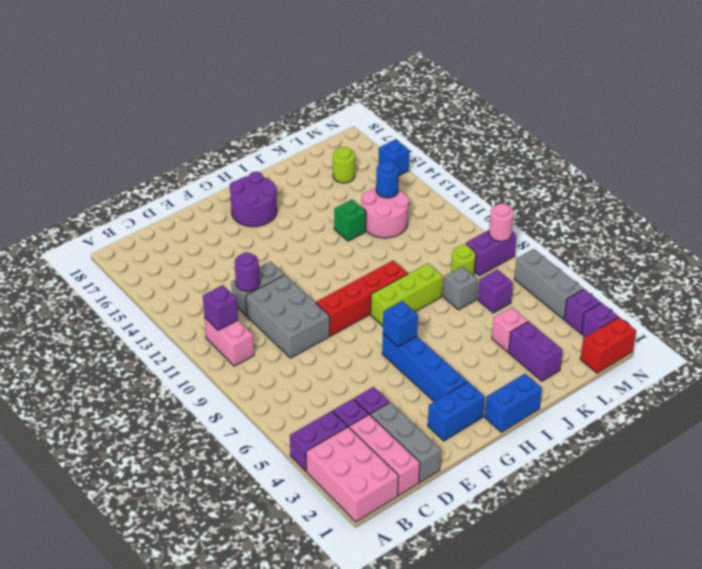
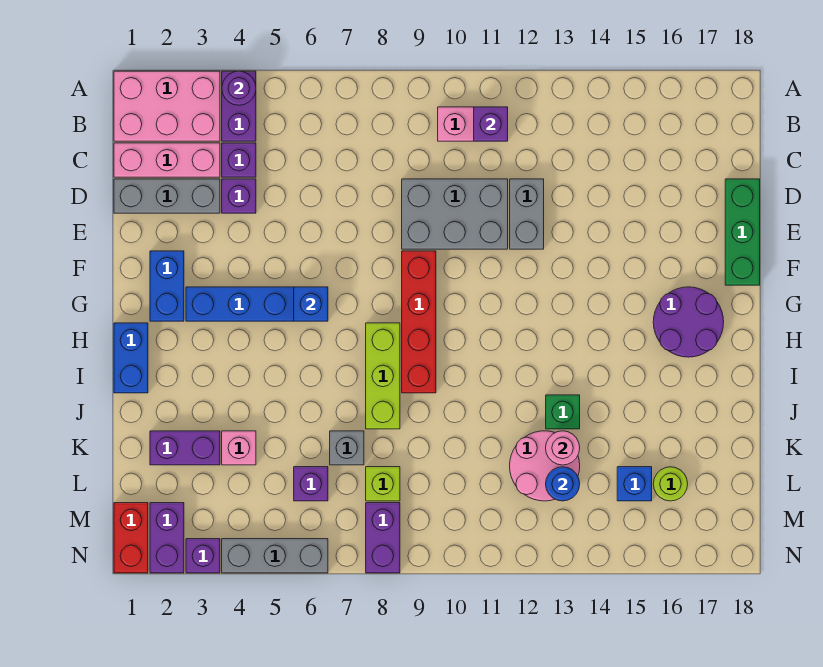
purple round brick D12 level 2 -> purple round brick A4 level 2
none -> green brick D18:F18 level 1
lime round brick L8 level 1 -> lime brick L8 level 1
purple brick N2 level 1 -> purple brick M2:N2 level 1
pink round brick N8 level 2 -> pink round brick K13 level 2
blue brick N15 level 1 -> blue brick L15 level 1

